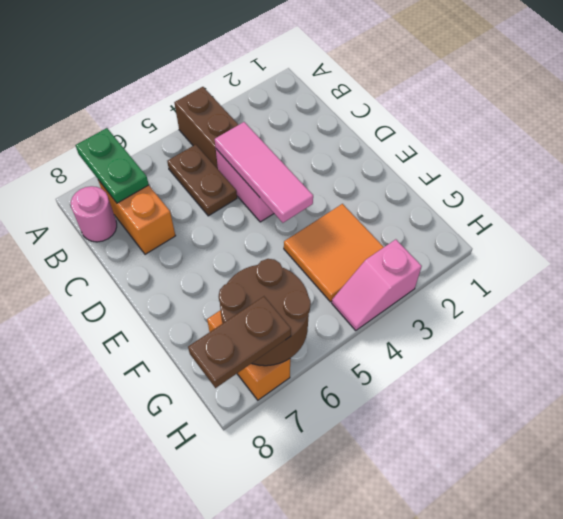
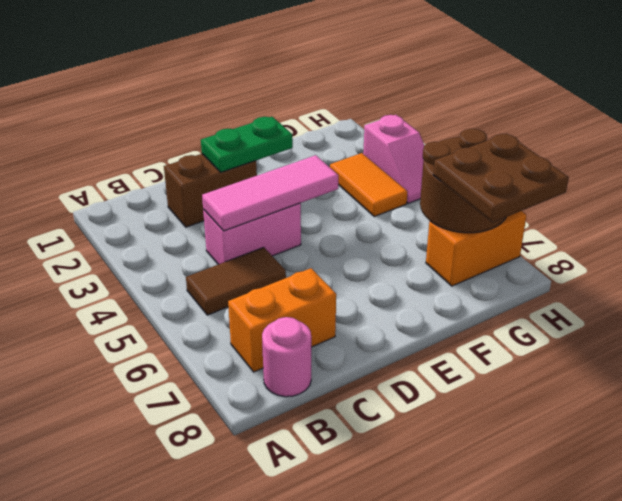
brown brick A4:B4 level 1 -> brown brick C2:D2 level 1
green plate A7:B7 level 2 -> green plate D2:E2 level 2
brown plate B5:C5 level 1 -> brown tile B5:C5 level 1
orange tile F3:G4 level 1 -> orange tile G3:G4 level 1
brown plate H7:H8 level 3 -> brown plate G7:H8 level 3

